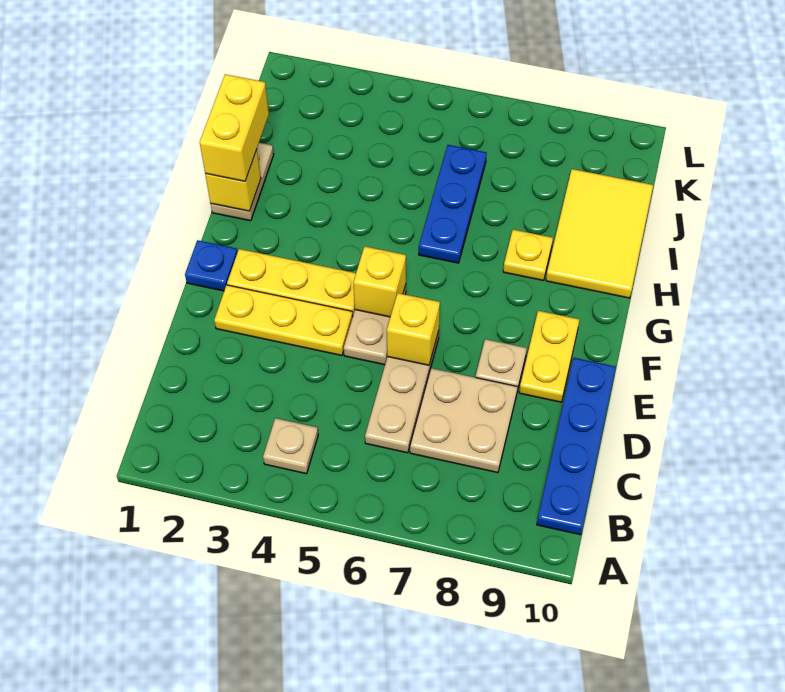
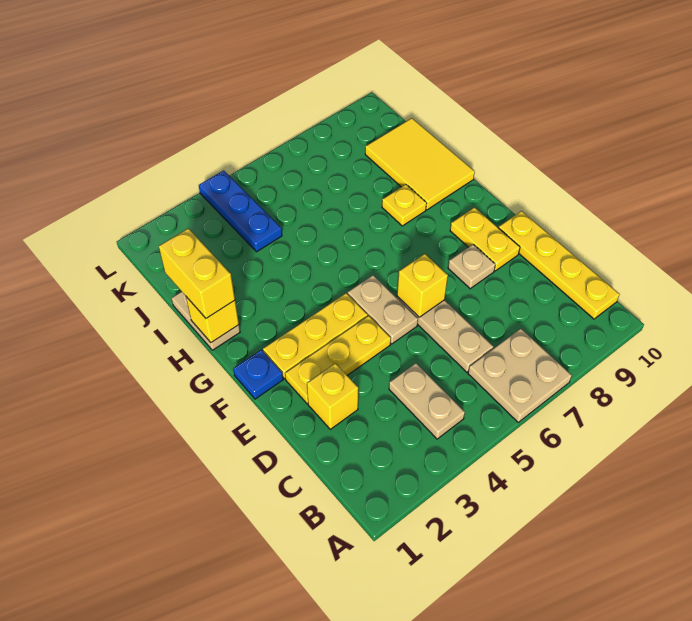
tan plate B4 level 1 -> tan plate B4:C4 level 1
blue plate B10:E10 level 1 -> yellow plate B10:E10 level 1
tan plate C7:D8 level 1 -> tan plate A6:B7 level 1
yellow brick F5 level 2 -> yellow brick D2 level 1
blue plate H6:J6 level 1 -> blue plate J4:L4 level 1

